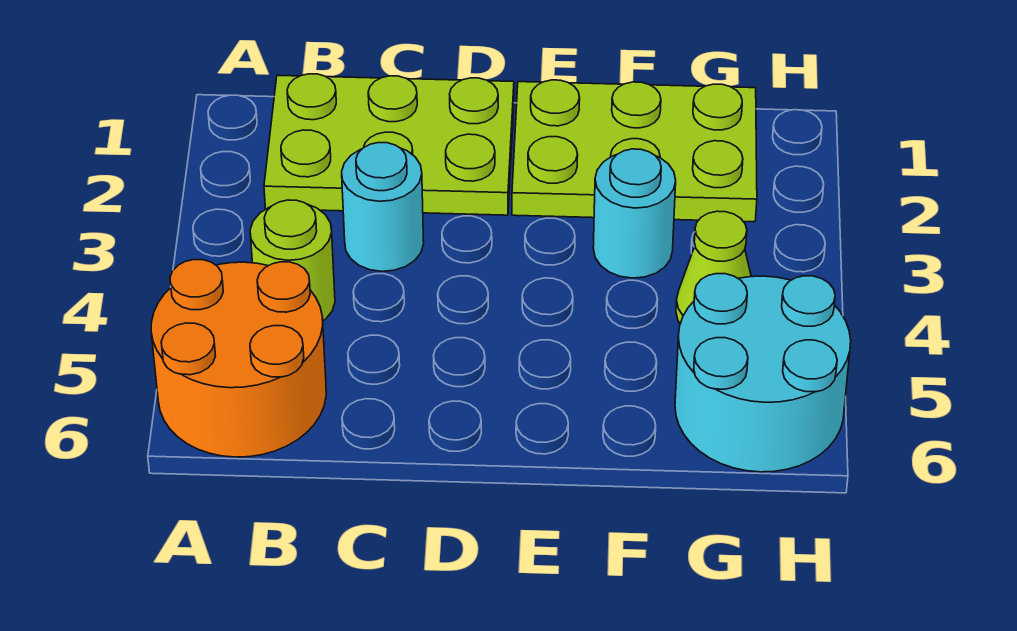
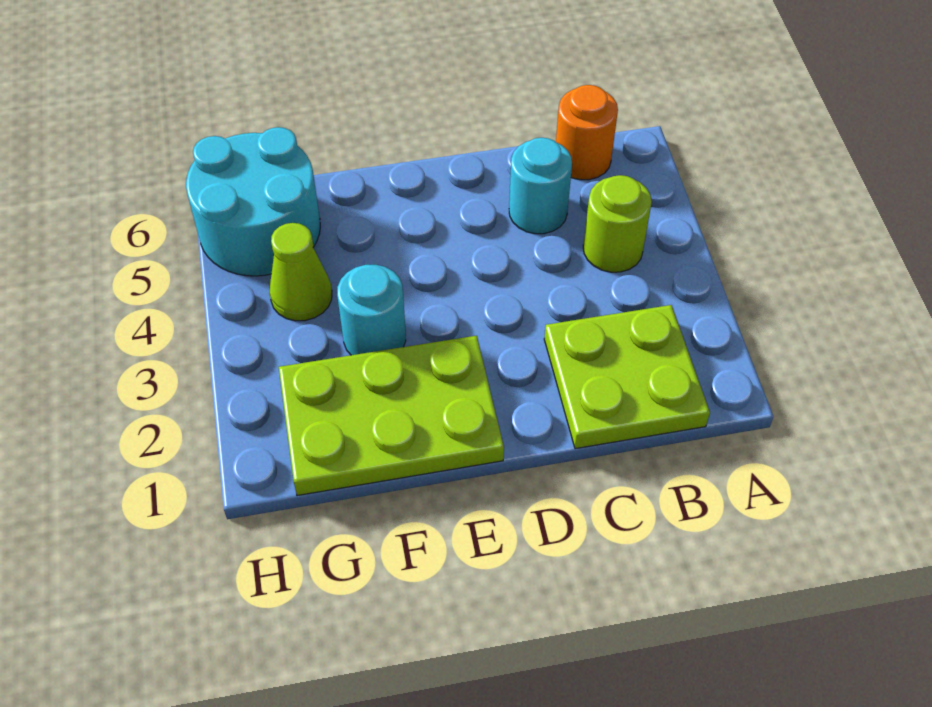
orange round brick A5:B6 level 1 -> orange round brick B6 level 1
lime plate B1:D2 level 1 -> lime plate B1:C2 level 1
cyan round brick C3 level 1 -> cyan round brick C5 level 1

